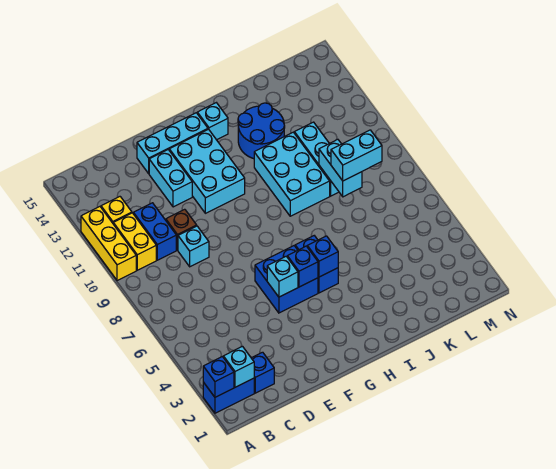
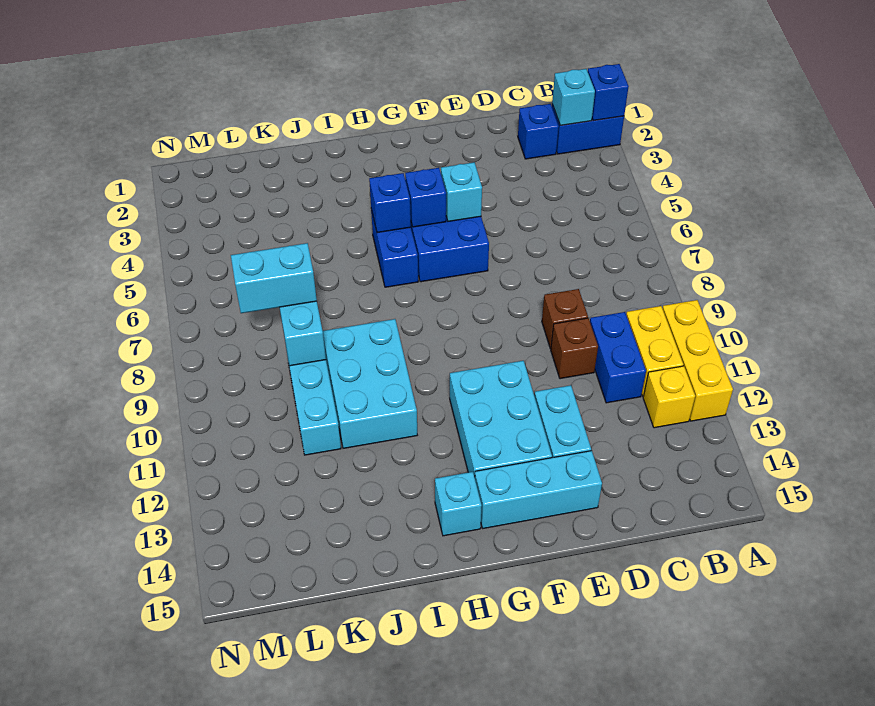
cyan brick D9 level 1 -> brown brick D9 level 1
blue round brick I12:J13 level 1 -> none

